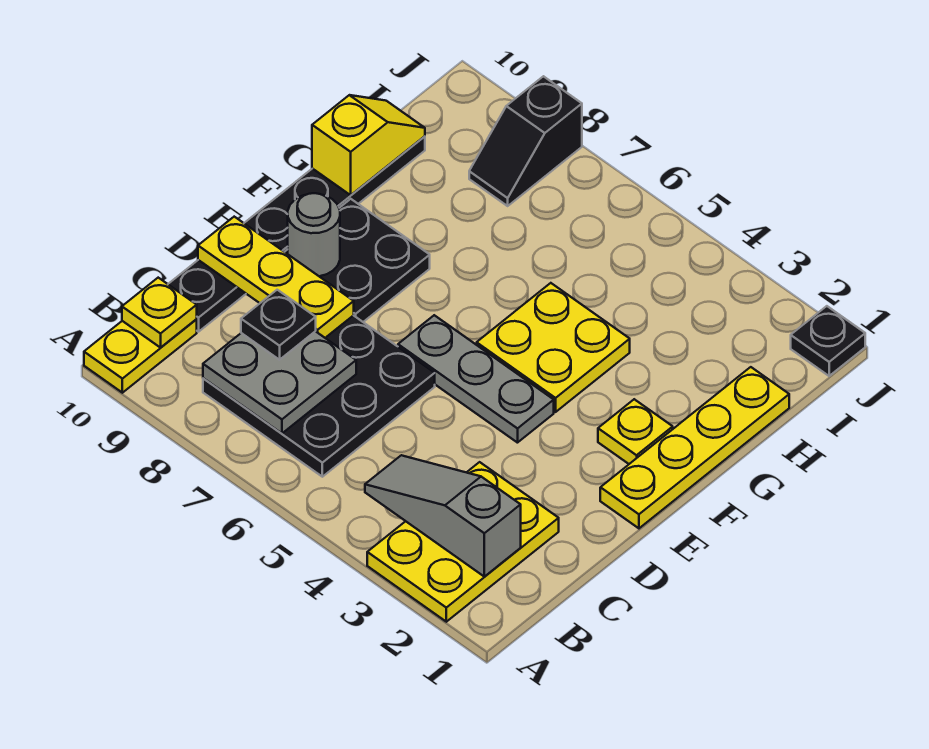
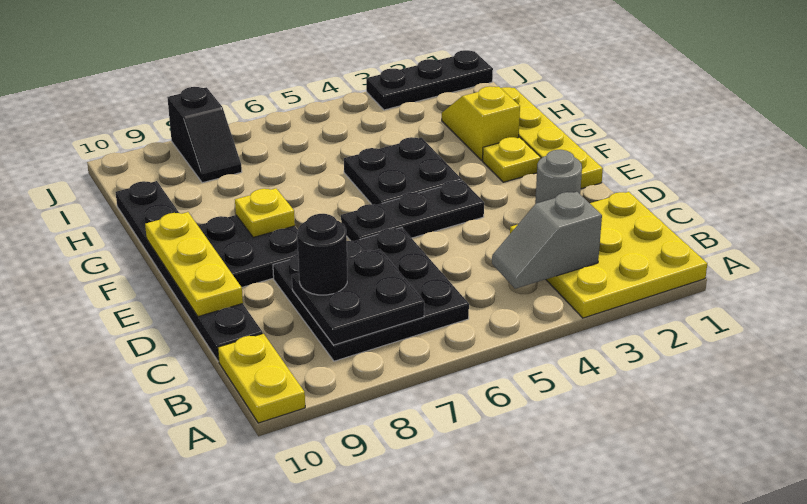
yellow plate A2:C3 level 1 -> yellow plate A1:C3 level 1
grey slope B2:B4 level 2 top 2 -> grey slope B3:B4 level 2 top 3
grey plate B7:C8 level 2 -> black plate B7:C8 level 2
yellow plate B10 level 2 -> yellow plate F8 level 2
black plate C8 level 3 -> black round brick C8 level 3
yellow plate D8:D10 level 2 -> yellow plate D10:F10 level 2
grey plate E4:E6 level 1 -> black plate E4:E6 level 1
grey round brick E9 level 2 -> grey round brick D2 level 1
yellow plate F4:G5 level 1 -> black plate F4:G5 level 1
yellow slope G10:H10 level 2 top G -> yellow slope G2:H2 level 1 top G
black plate J1 level 1 -> black plate J1:J3 level 1

